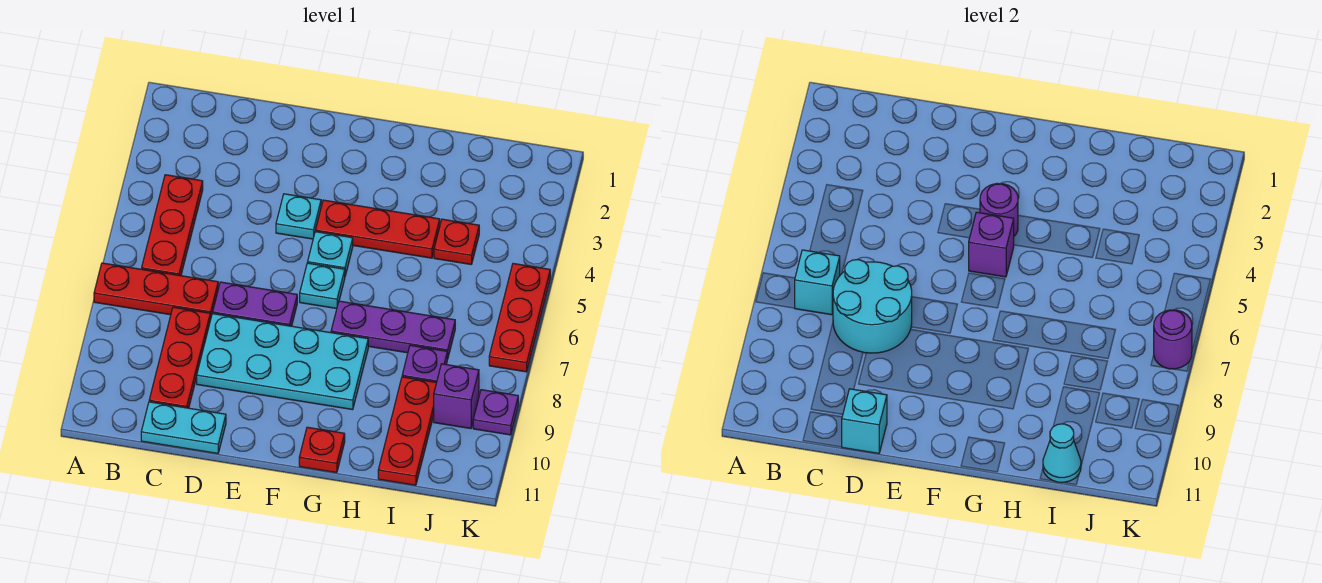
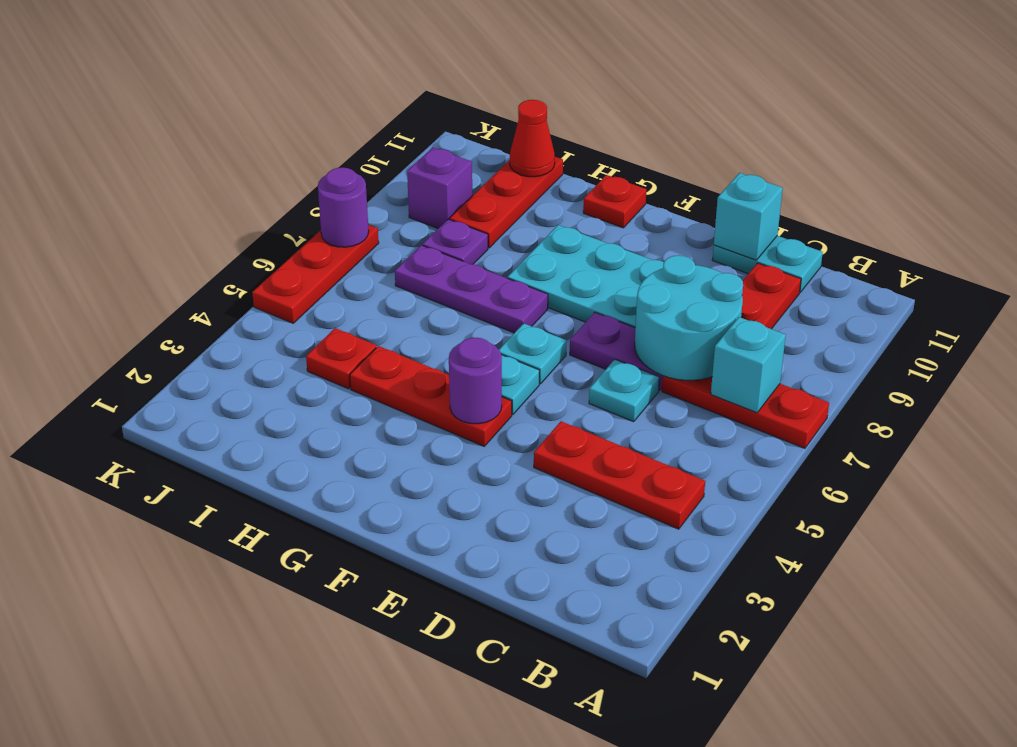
red plate B4:B6 level 1 -> red plate B4:D4 level 1
cyan plate E4 level 1 -> cyan plate D6 level 1
purple brick F5 level 2 -> none
cyan cone I11 level 2 -> red cone I11 level 2
purple plate K9 level 1 -> none

